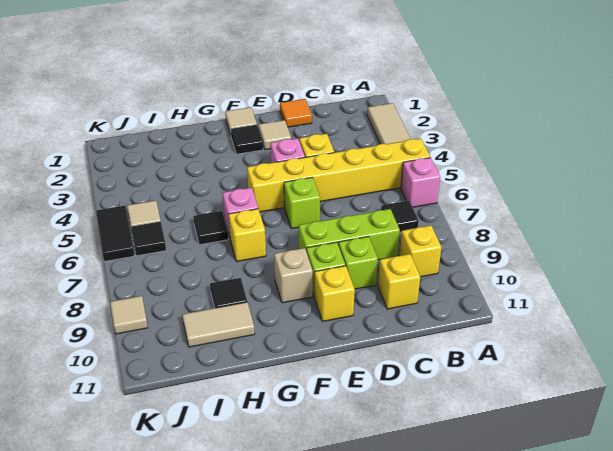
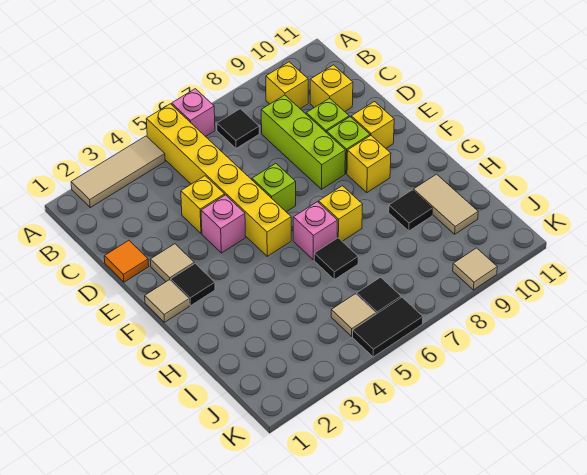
tan brick F9 level 1 -> yellow brick F9 level 1

